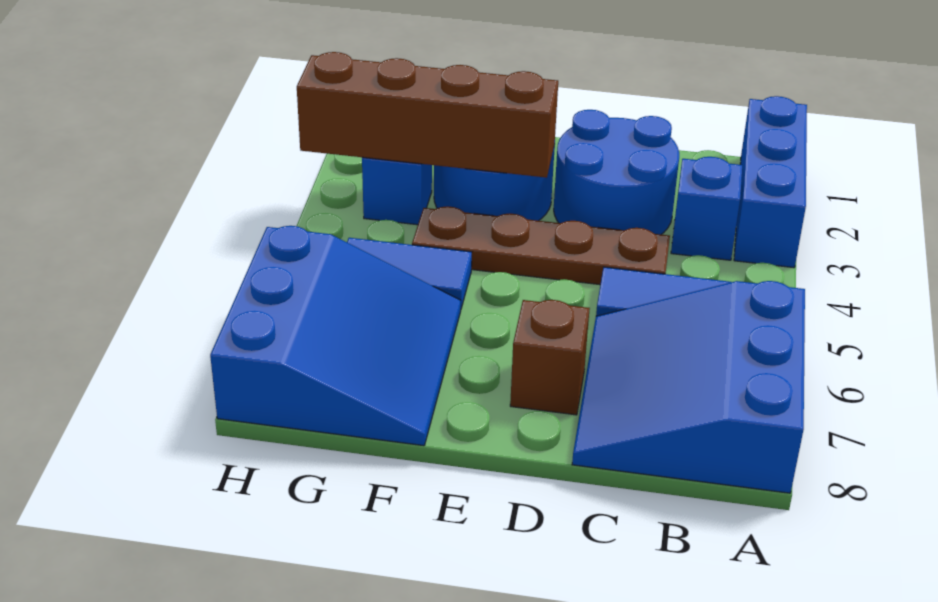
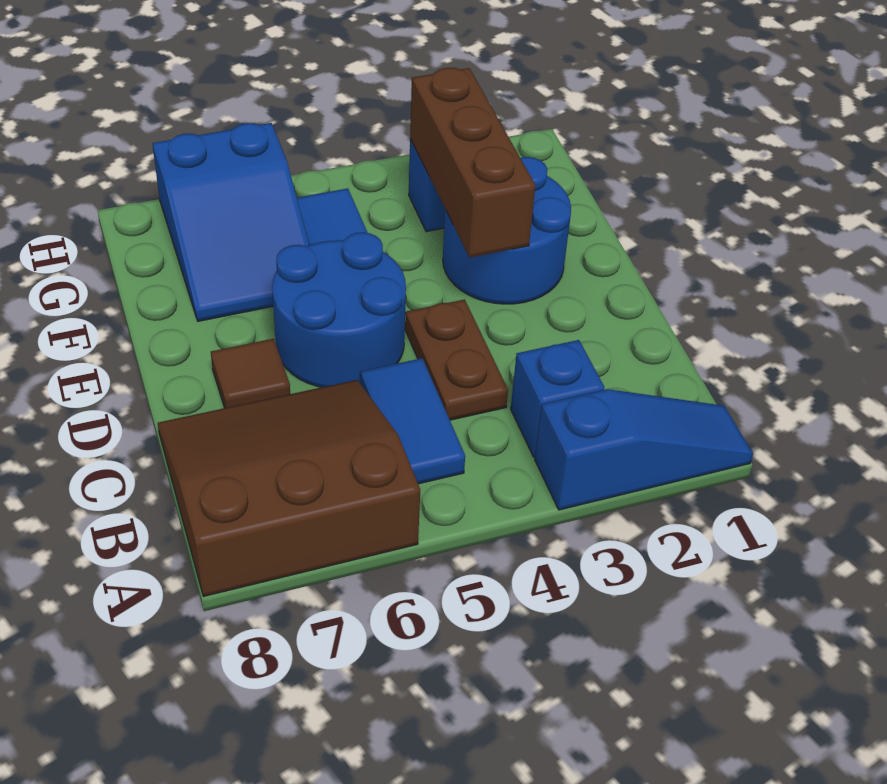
blue brick A1:A3 level 1 -> blue slope A1:A3 level 1 top 3
blue slope A6:C8 level 1 top A -> brown slope A6:C8 level 1 top A
blue round brick C2:D3 level 1 -> blue round brick D5:E6 level 1
brown plate C4:F4 level 1 -> brown plate C4:D4 level 1
brown brick D7 level 1 -> brown tile D7 level 1
brown brick E3:H3 level 2 -> brown brick E3:G3 level 2
blue slope F6:H8 level 1 top H -> blue slope F6:H7 level 1 top H

